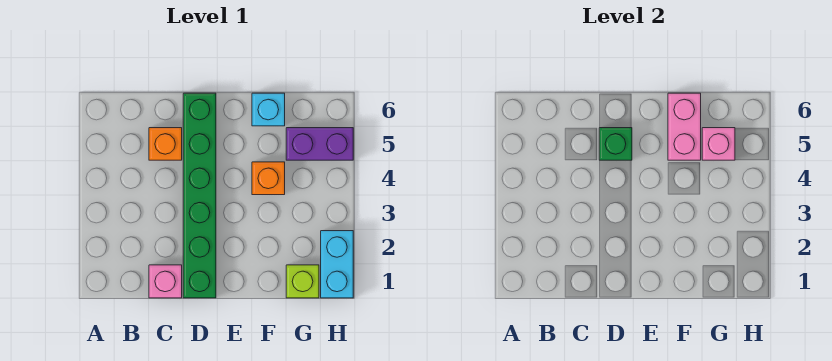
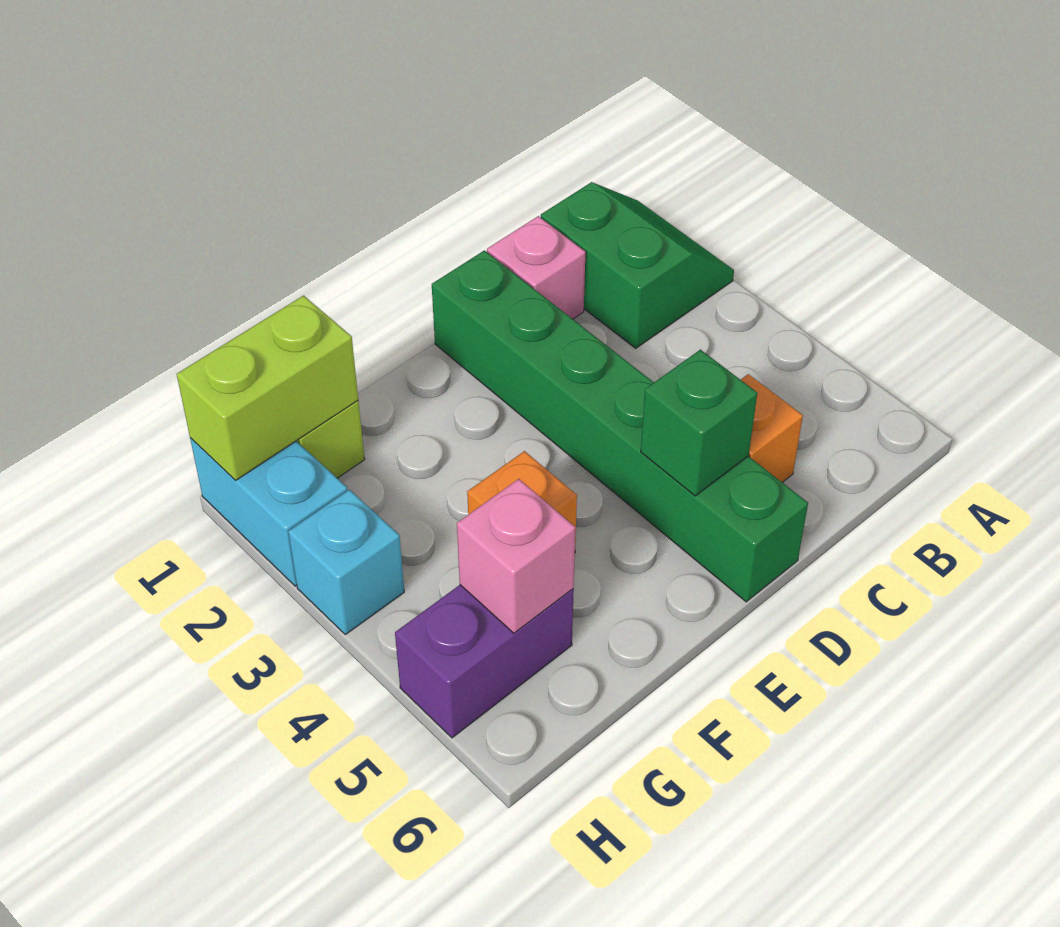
none -> green slope A1:B2 level 1 top B
pink brick F5:F6 level 2 -> none
cyan brick F6 level 1 -> cyan brick H3 level 1
none -> lime brick G1:H1 level 2

